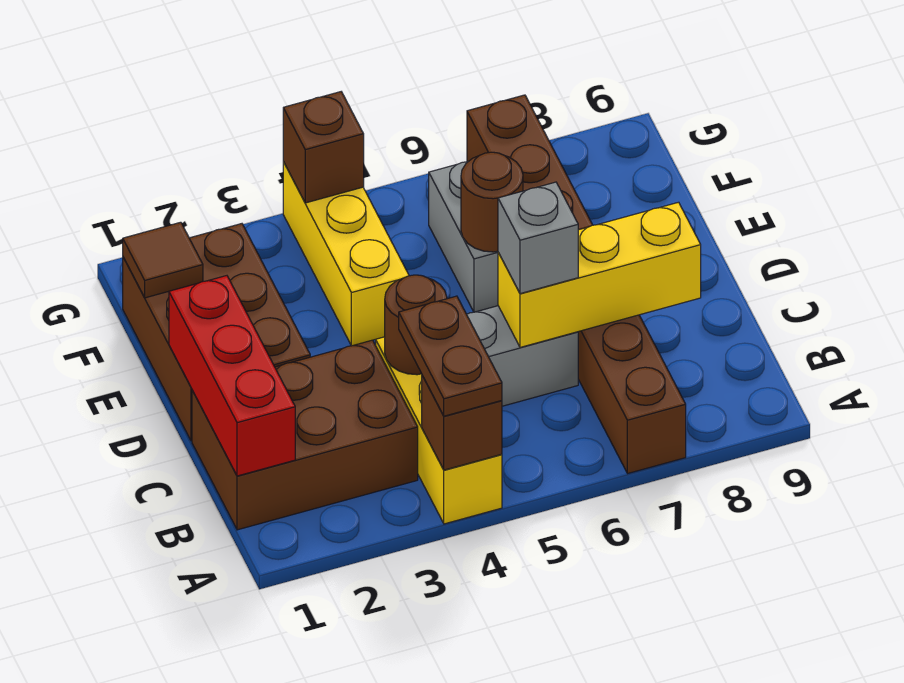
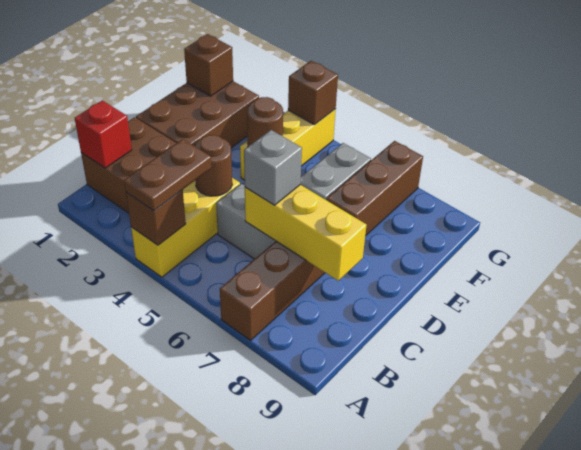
red brick B1:D1 level 2 -> red brick B1 level 2
brown round brick E6 level 2 -> brown round brick E4 level 2
brown tile F1 level 2 -> brown brick F1 level 2

